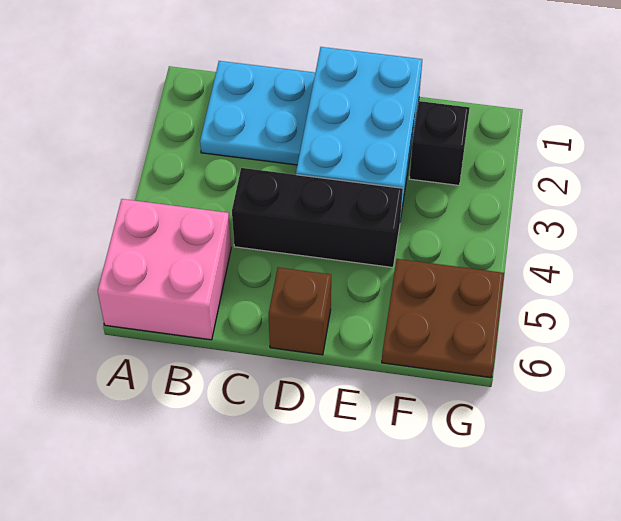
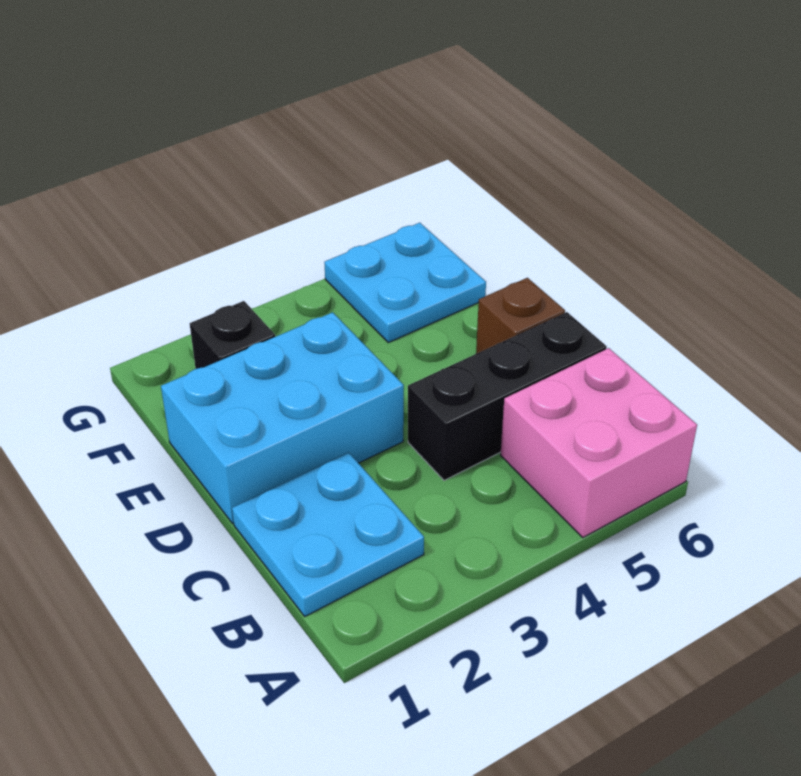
black brick C4:E4 level 1 -> black brick C4:C6 level 1
brown plate F5:G6 level 1 -> cyan plate F5:G6 level 1

